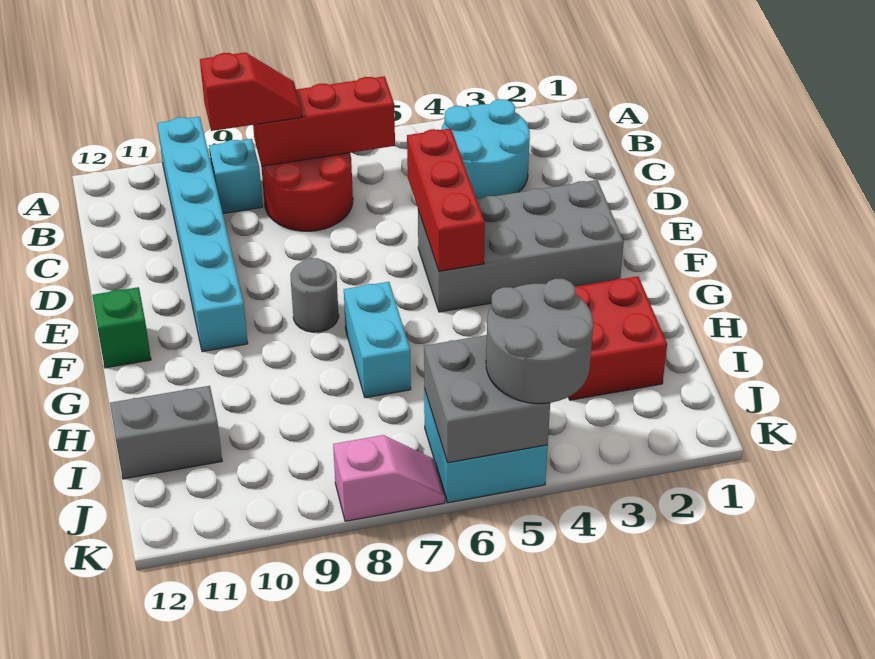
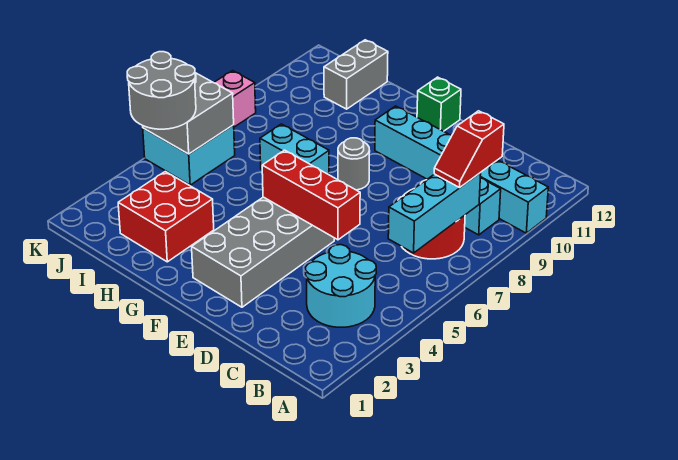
red brick B6:B8 level 2 -> cyan brick B6:B8 level 2

